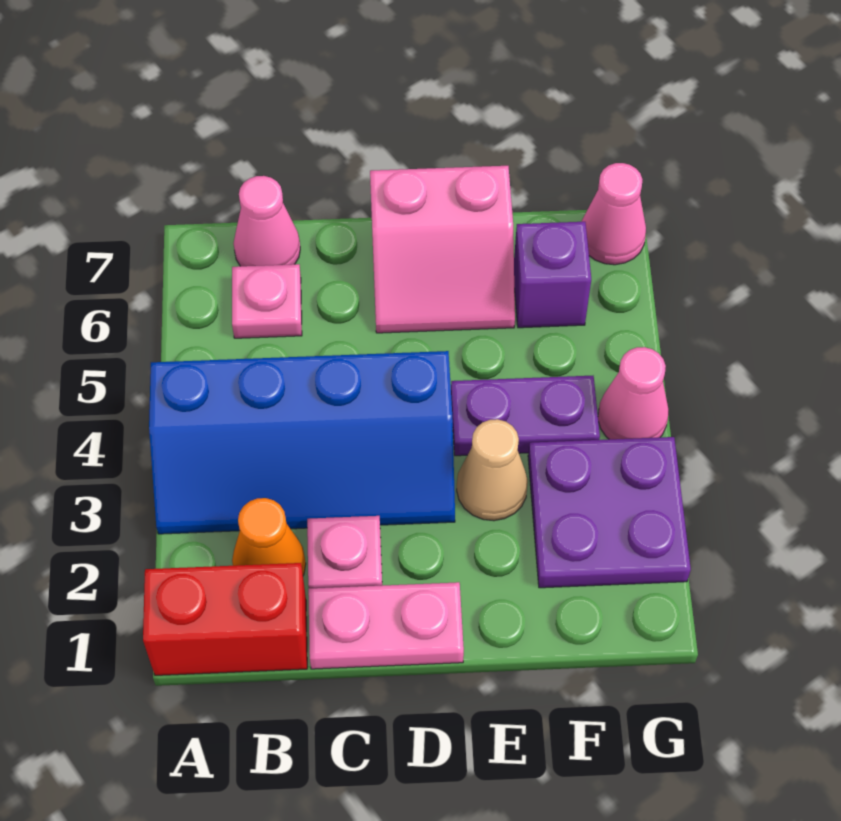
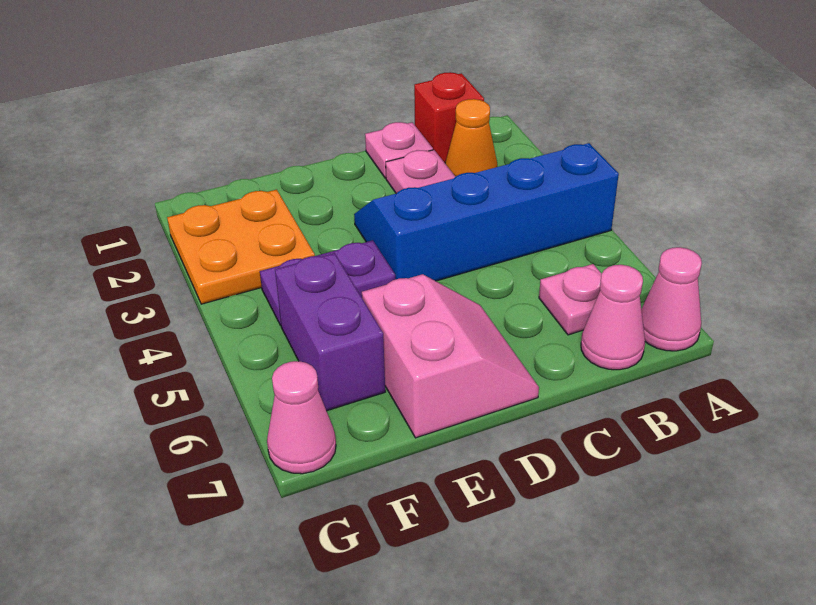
red brick A1:B1 level 1 -> red brick B1 level 1
pink plate C1:D1 level 1 -> pink plate C1 level 1
pink slope D6:E7 level 1 top 7 -> pink slope D6:E7 level 1 top E
tan cone E3 level 1 -> none
purple plate F2:G3 level 1 -> orange plate F2:G3 level 1
purple brick F6 level 1 -> purple brick F5:F6 level 1
pink cone G4 level 1 -> pink cone A7 level 1

